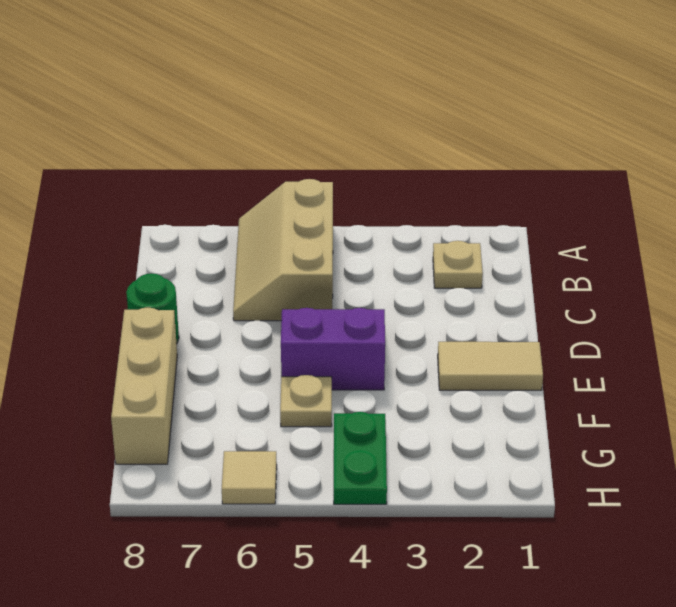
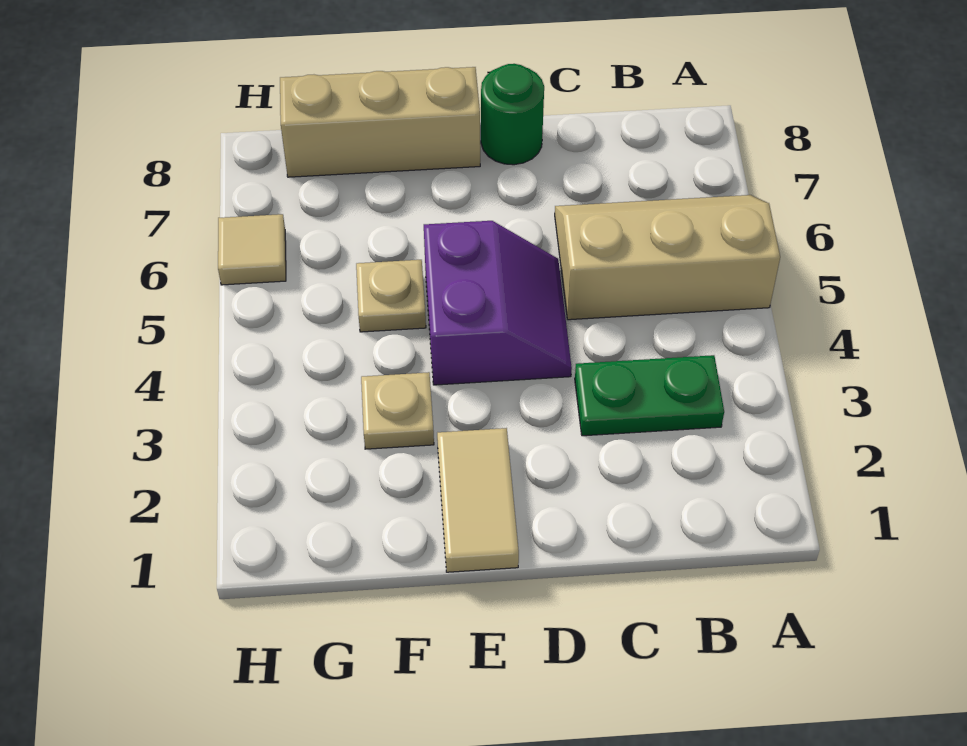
tan plate B2 level 1 -> tan plate F3 level 1
green plate G4:H4 level 1 -> green plate B3:C3 level 1

